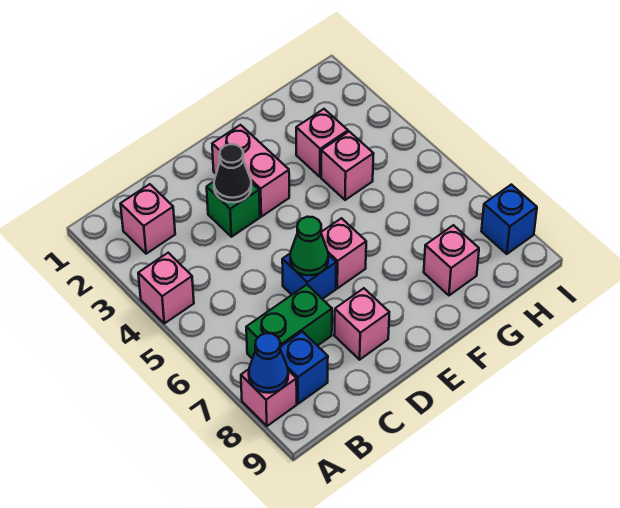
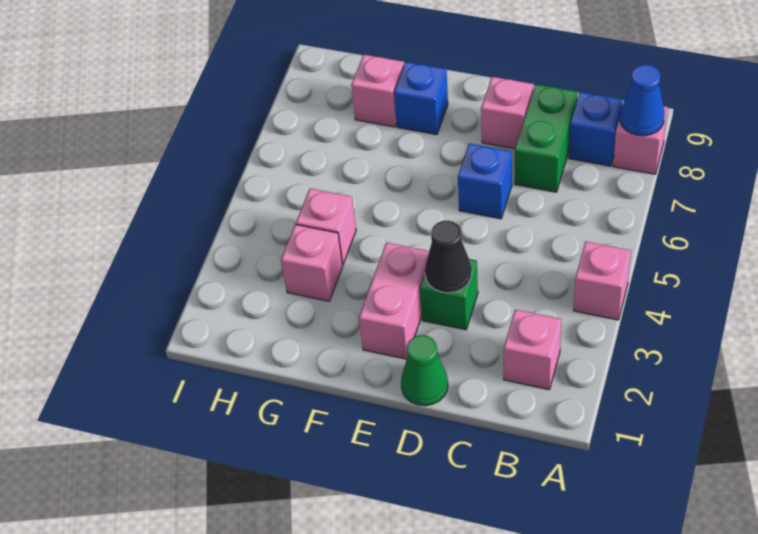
green brick B7:C7 level 1 -> green brick C7:C8 level 1
green cone D6 level 2 -> green cone D1 level 1
pink brick E6 level 1 -> none
blue brick I8 level 1 -> blue brick F8 level 1

